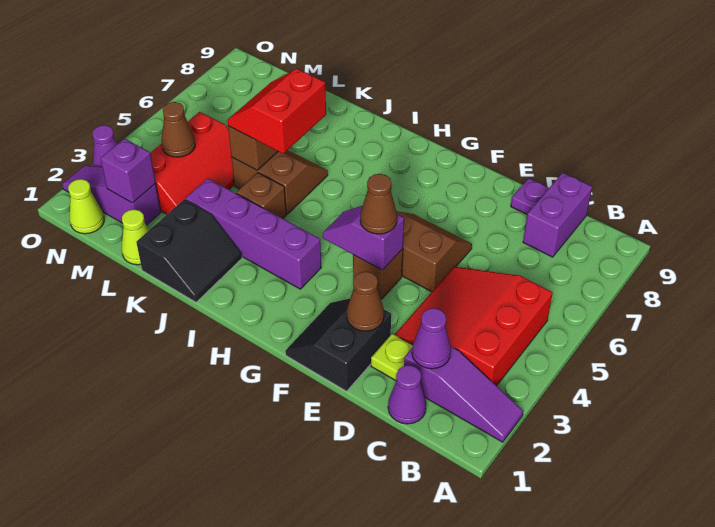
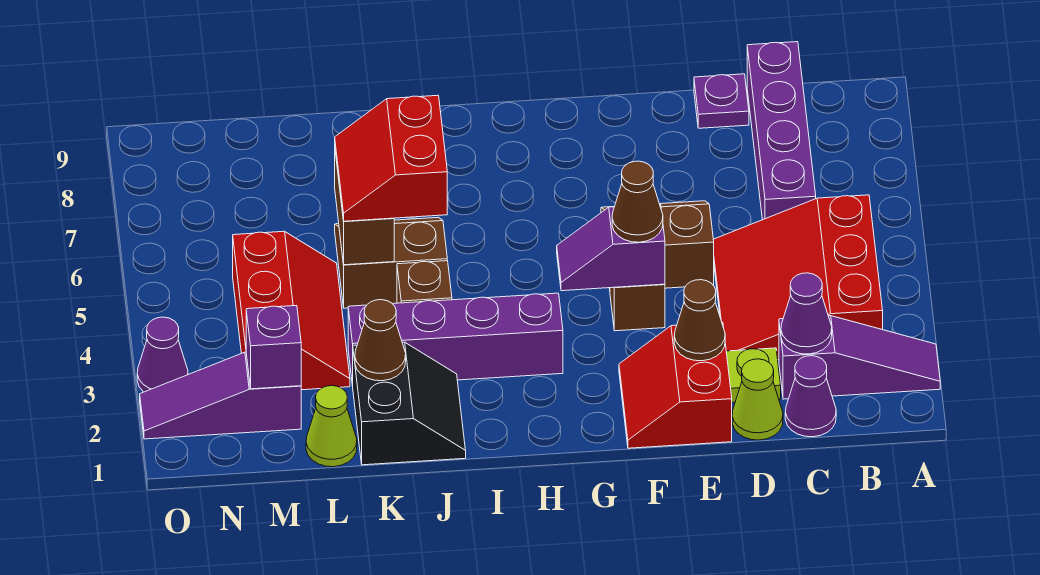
purple brick C8:C9 level 1 -> purple brick C6:C9 level 1
black slope E1:F2 level 1 top E -> red slope E1:F2 level 1 top E
brown cone M4 level 2 -> brown cone K2 level 2
lime cone N1 level 1 -> lime cone D1 level 1

